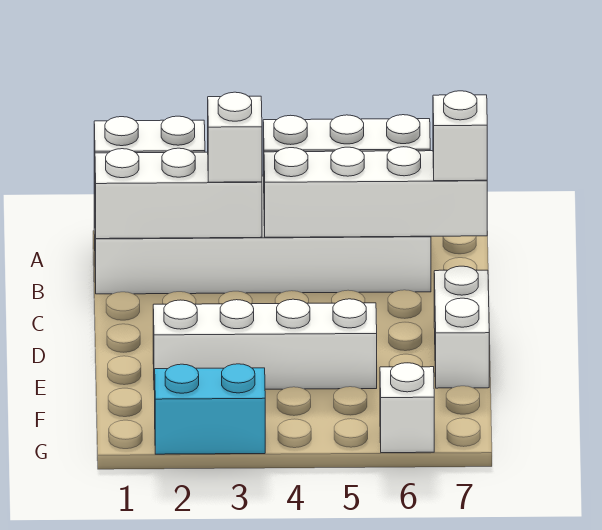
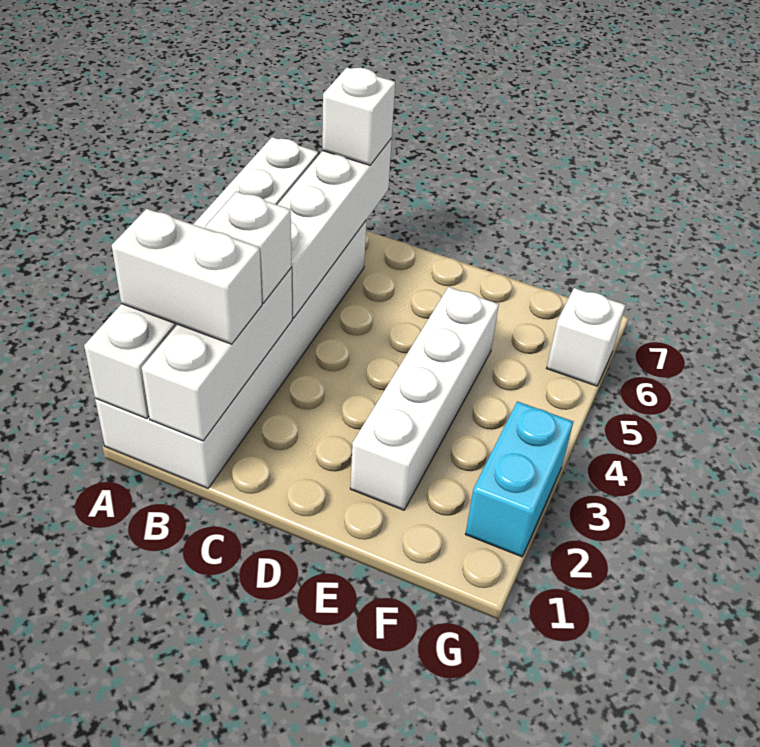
white brick D7:E7 level 1 -> white brick A2:B2 level 3

